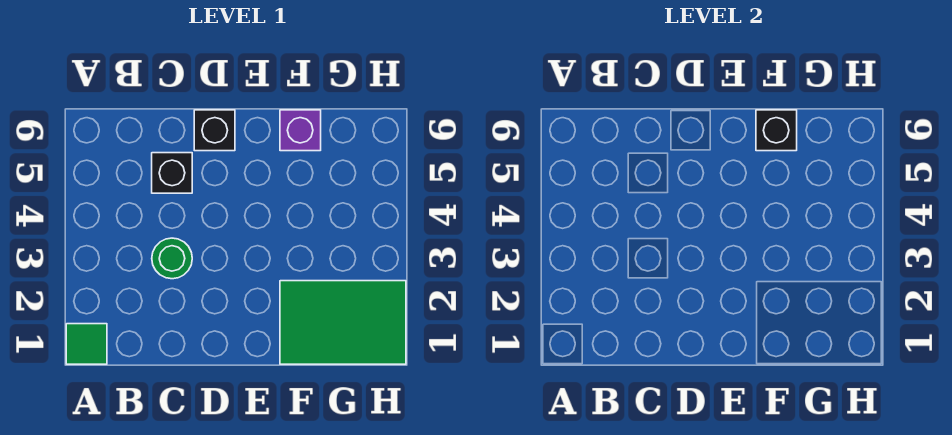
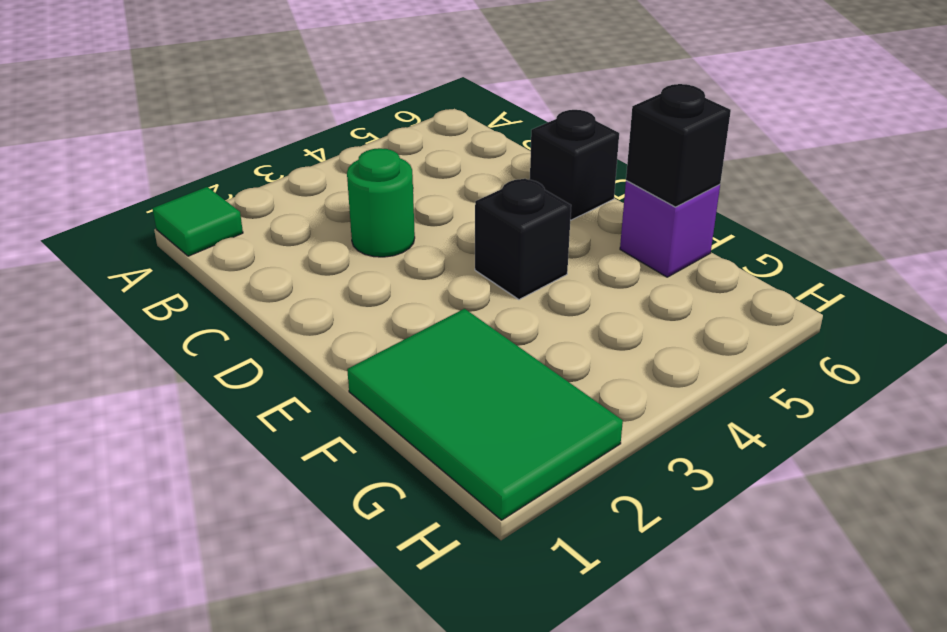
black brick C5 level 1 -> black brick E4 level 1

